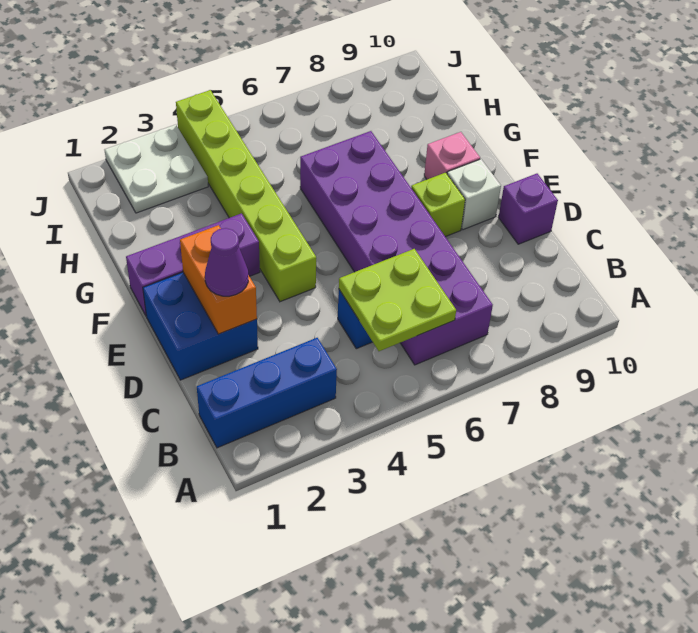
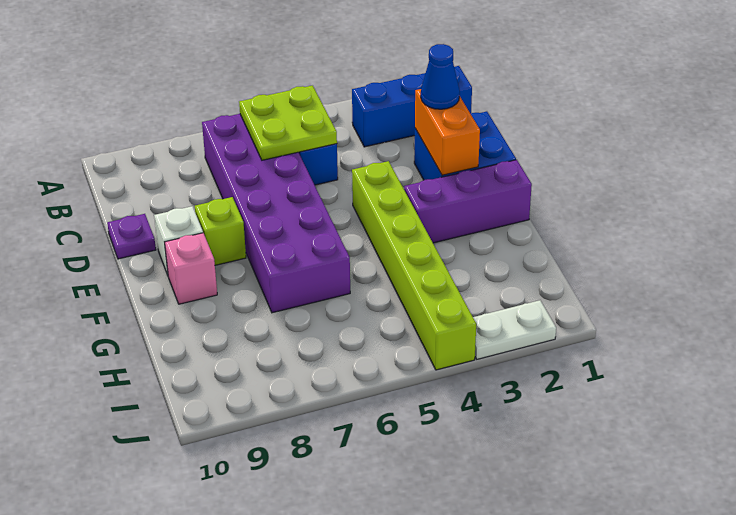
purple cone D2 level 3 -> blue cone D2 level 3
purple brick D10 level 1 -> purple plate D10 level 1
white plate I2:J3 level 1 -> white plate J2:J3 level 1

